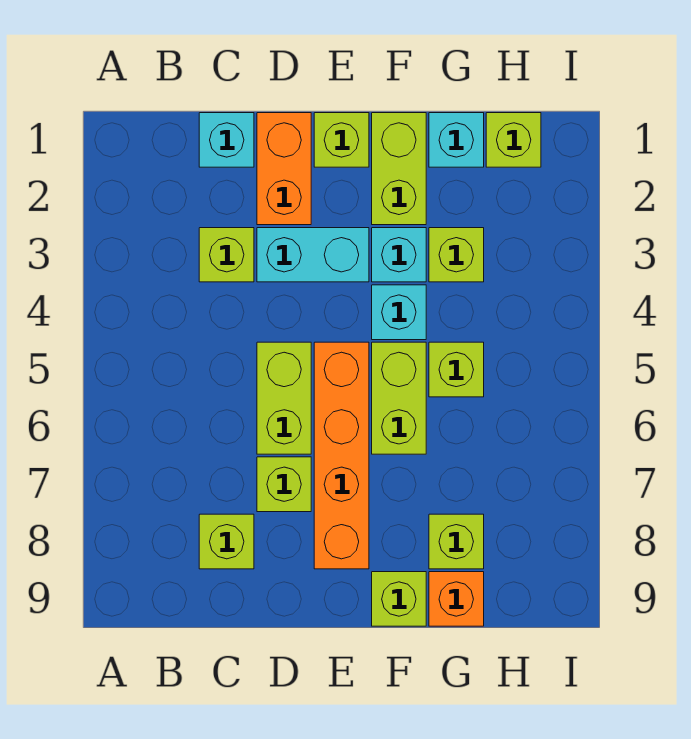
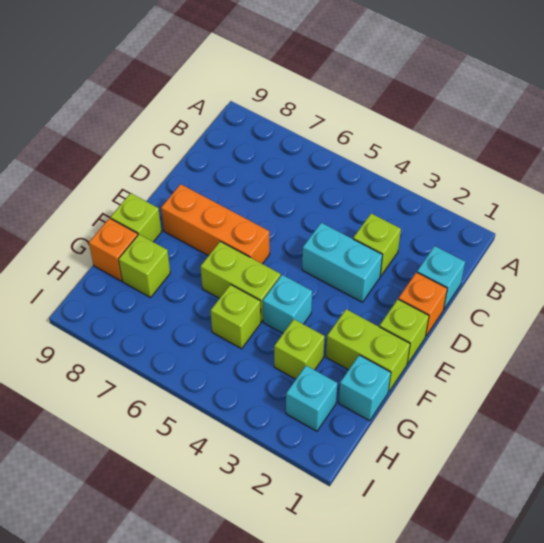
lime brick C8 level 1 -> none
orange brick D1:D2 level 1 -> orange brick D1 level 1
cyan brick D3:E3 level 1 -> cyan brick D3:D4 level 1
lime brick D5:D6 level 1 -> none
lime brick D7 level 1 -> none
orange brick E5:E8 level 1 -> orange brick E6:E8 level 1
cyan brick F3 level 1 -> cyan brick H2 level 1
lime brick H1 level 1 -> none

